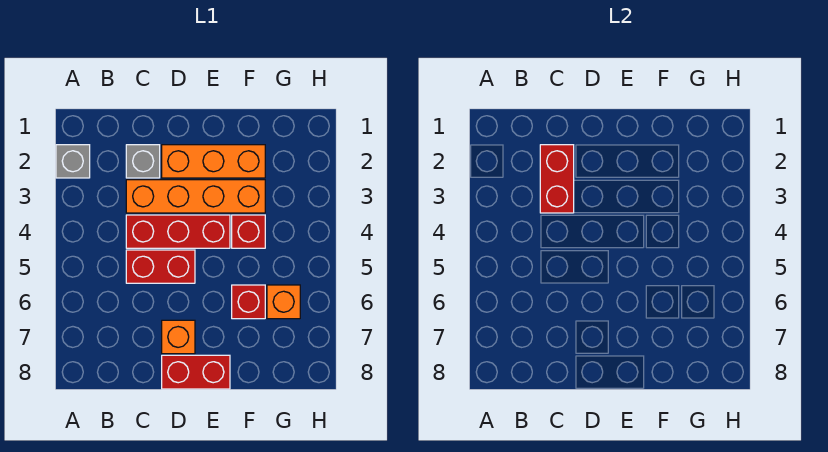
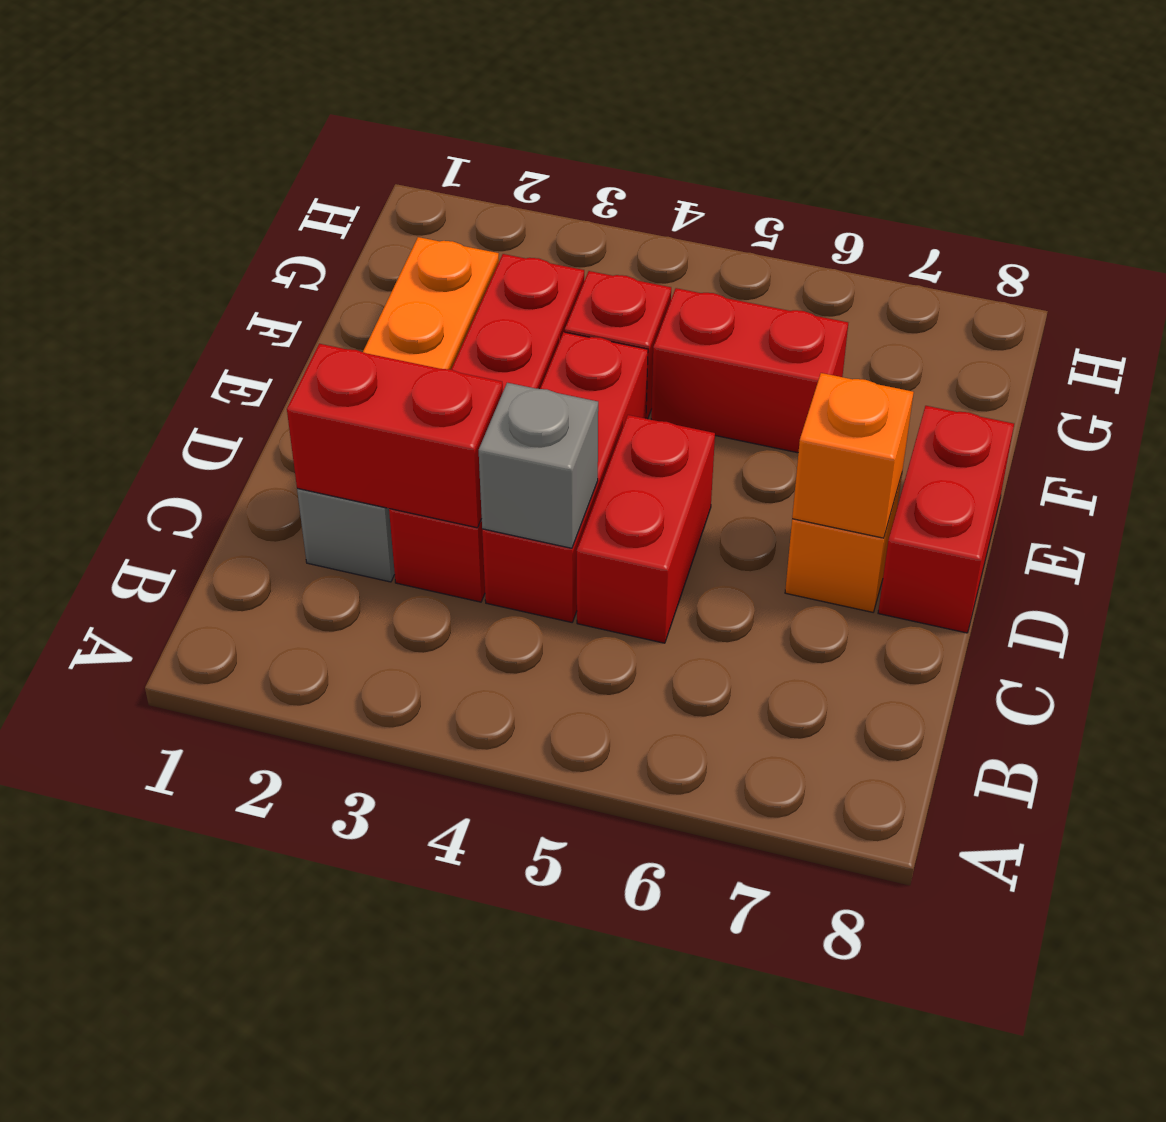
grey brick A2 level 1 -> grey brick C4 level 2
orange brick C3:F3 level 1 -> red brick C3:F3 level 1
red brick F6 level 1 -> red brick F5:F6 level 1
orange brick G6 level 1 -> orange brick D7 level 2

